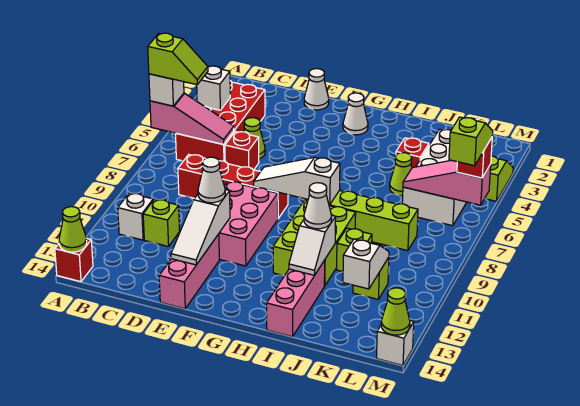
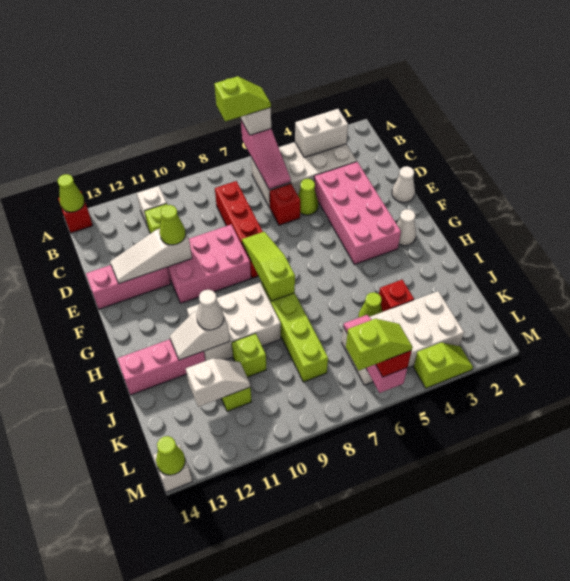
lime slope A6:B6 level 4 top A -> lime slope A6:A7 level 4 top 7
red brick B3:C6 level 1 -> white brick B3:C6 level 1
white brick B4 level 2 -> white brick B3:B4 level 2
none -> pink brick D3:G4 level 1
white cone E11 level 3 -> lime cone E11 level 3
white slope F8:H8 level 2 top H -> lime slope F8:H8 level 2 top H
lime brick H9:I11 level 1 -> white brick H9:I11 level 1

